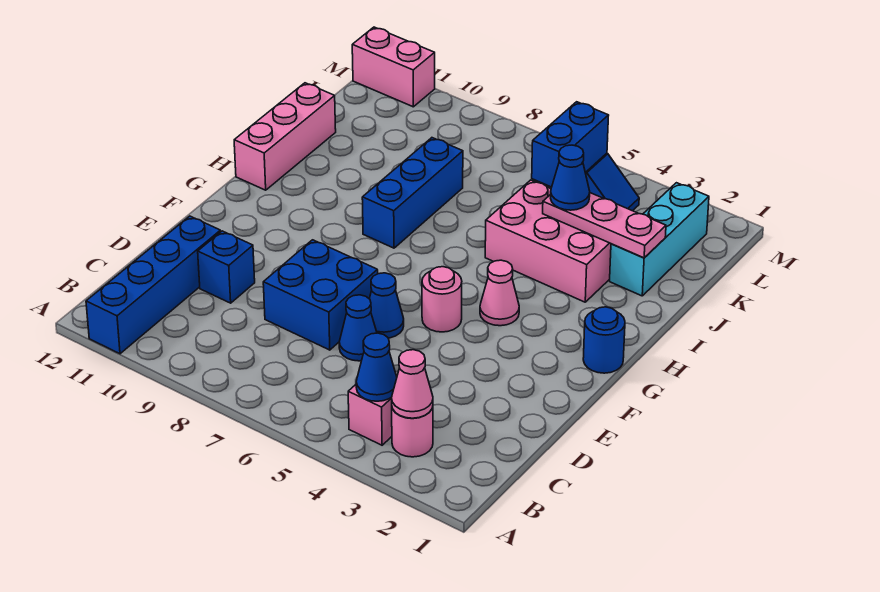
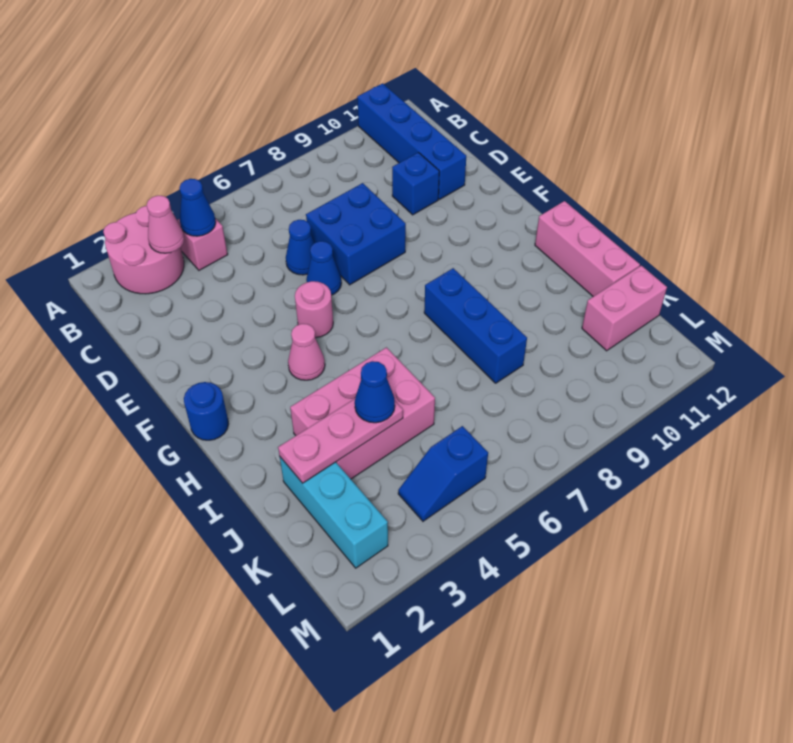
pink round brick B3 level 1 -> pink round brick A2:B3 level 1
blue brick K5:L5 level 2 -> none
pink brick M11:M12 level 1 -> pink brick K11:K12 level 1

